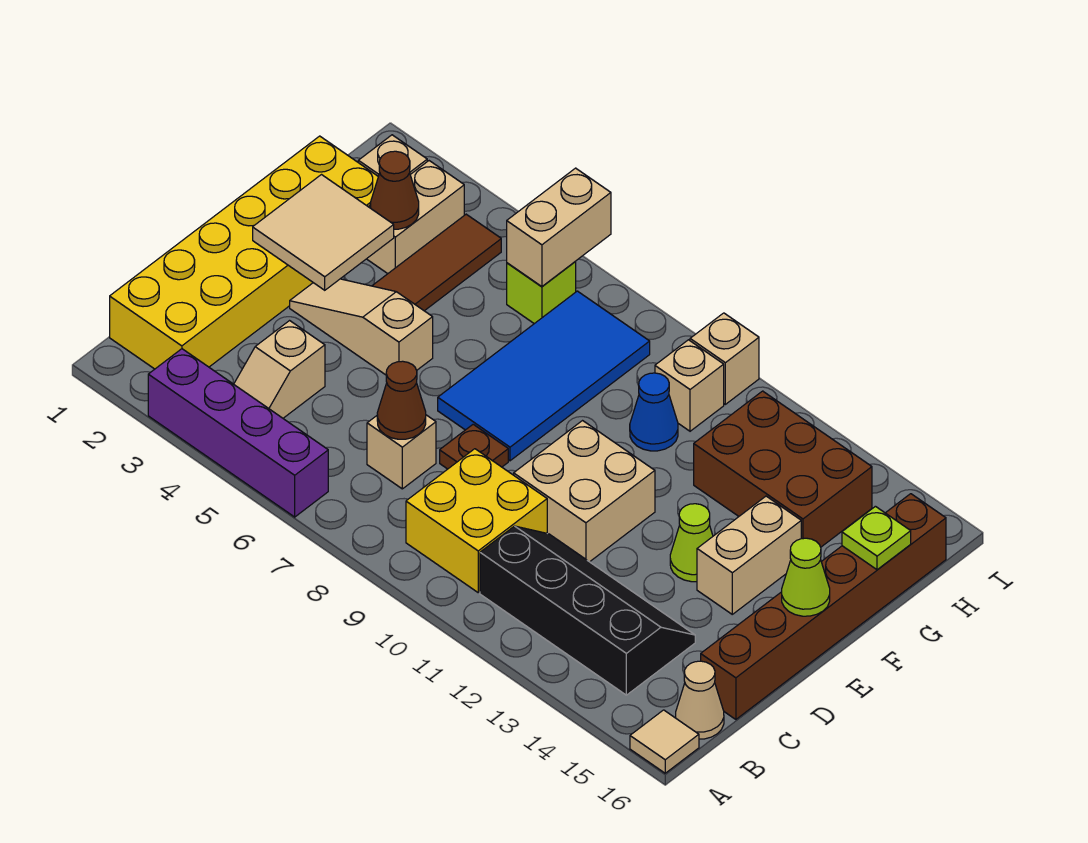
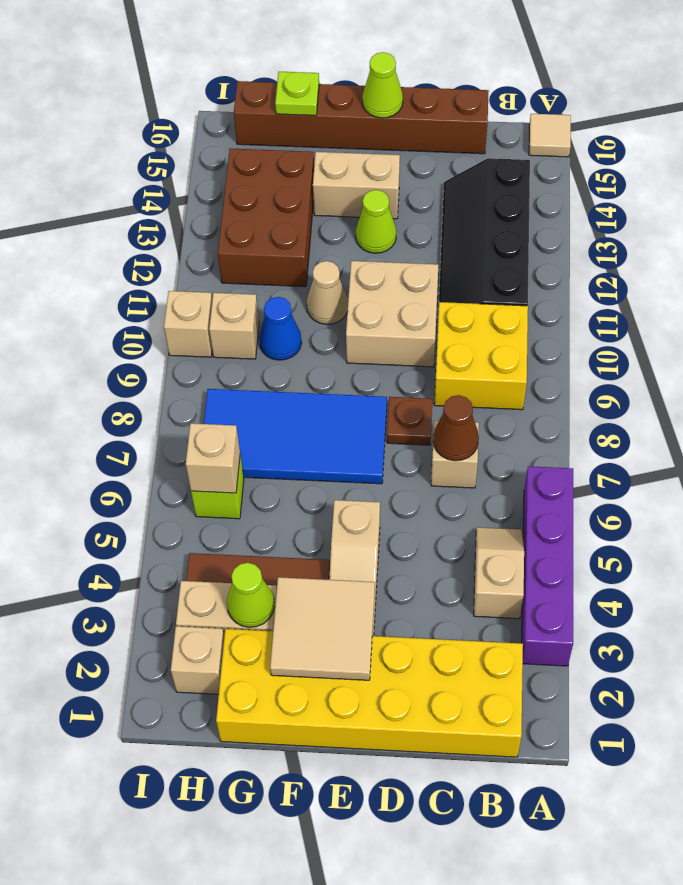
tan slope B4:C4 level 1 top C -> tan slope B4:B5 level 1 top 4
tan cone B16 level 1 -> tan cone F11 level 1
brown cone G3 level 2 -> lime cone G3 level 2
tan brick H6:I6 level 2 -> tan brick H6 level 2

